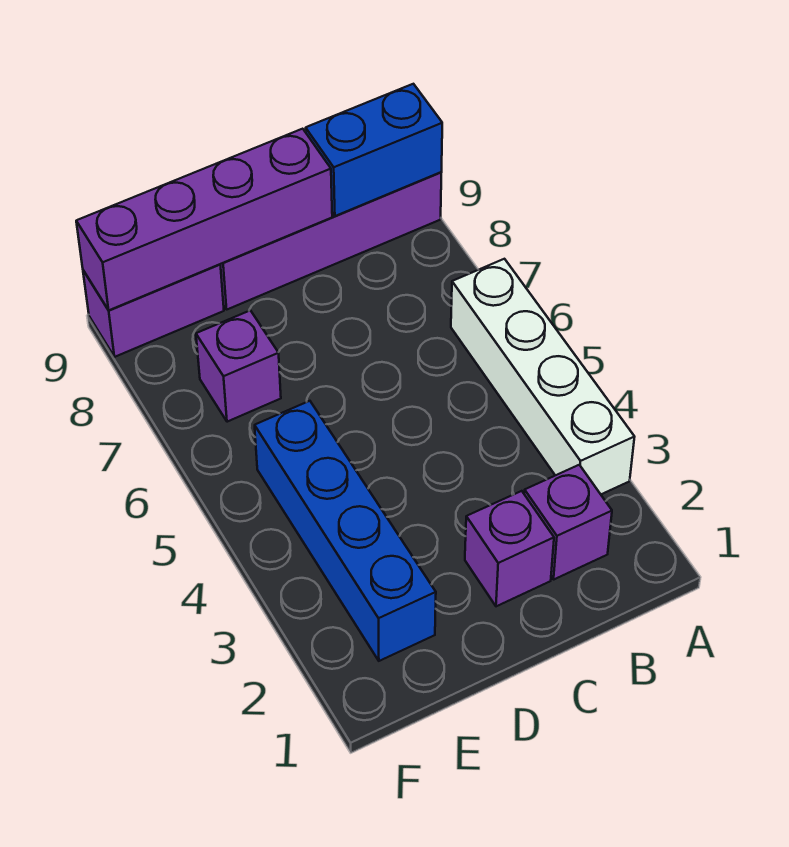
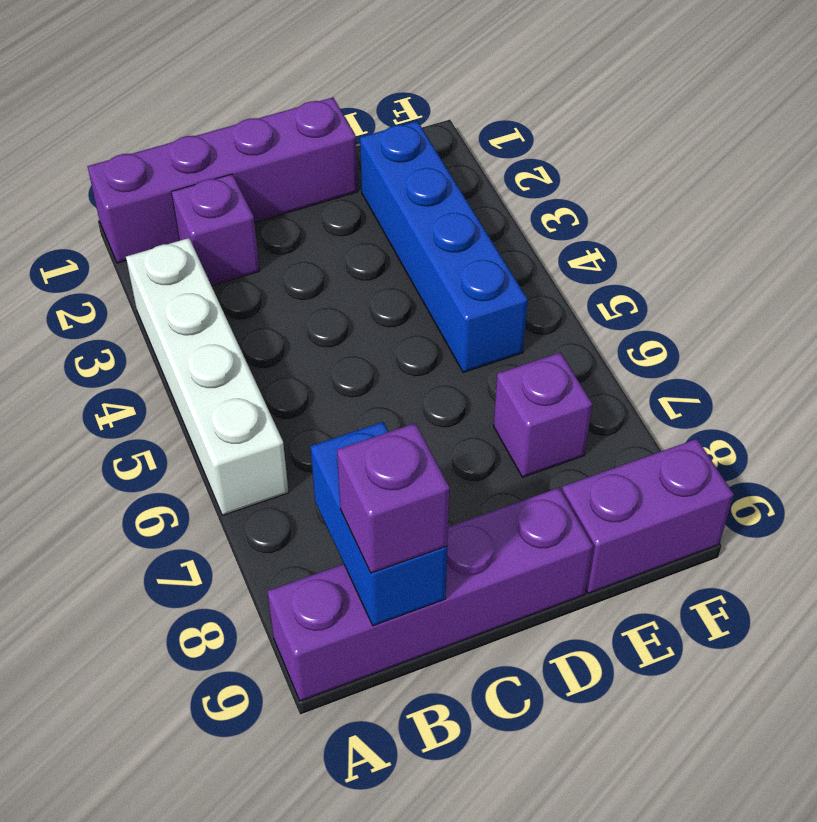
blue brick A9:B9 level 2 -> blue brick B8:B9 level 2
purple brick C2 level 1 -> purple brick B9 level 3
purple brick C9:F9 level 2 -> purple brick A1:D1 level 1

